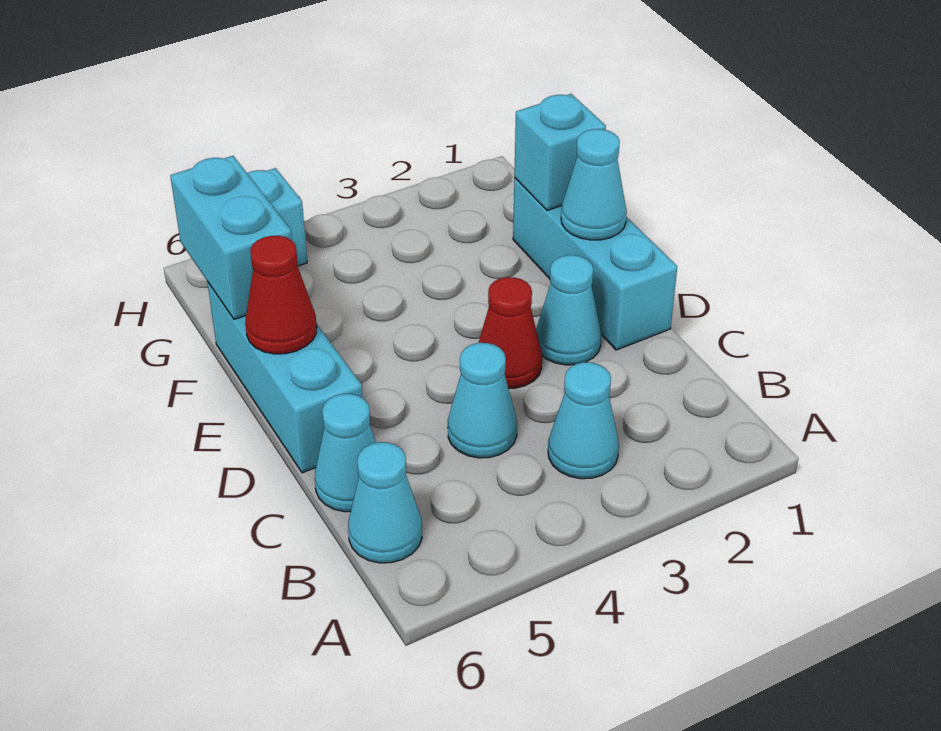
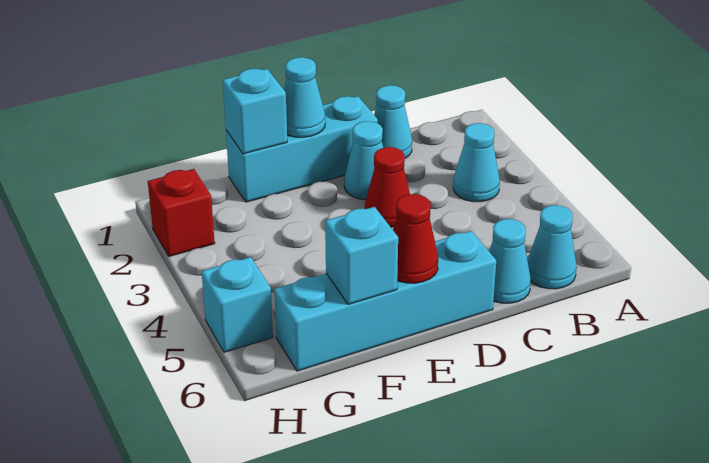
cyan cone C4 level 1 -> cyan cone C1 level 1
cyan brick D6:F6 level 1 -> cyan brick D6:G6 level 1
cyan brick F6:G6 level 2 -> cyan brick F6 level 2
none -> red brick H2 level 1

